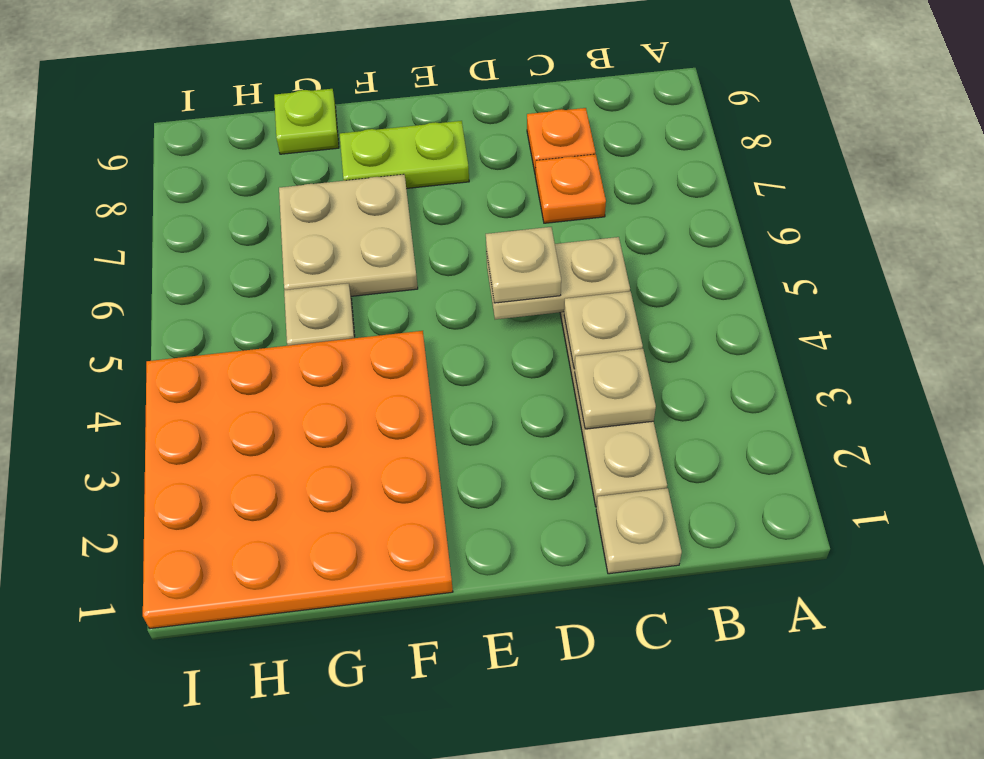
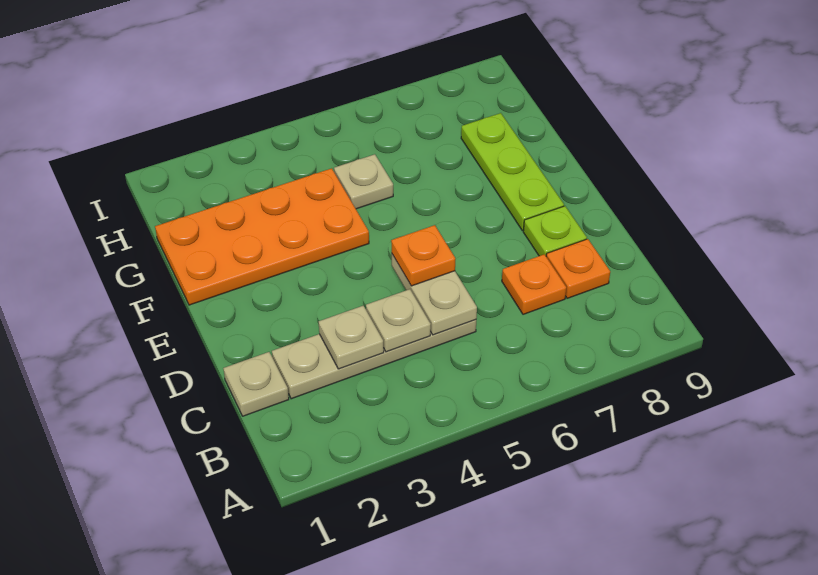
tan plate D5 level 3 -> orange plate D5 level 3
lime plate E8:F8 level 1 -> lime plate E8:G8 level 1
orange plate F1:I4 level 1 -> orange plate F1:G4 level 1
tan plate F6:G7 level 1 -> none
lime plate G9 level 1 -> lime plate D8 level 1

